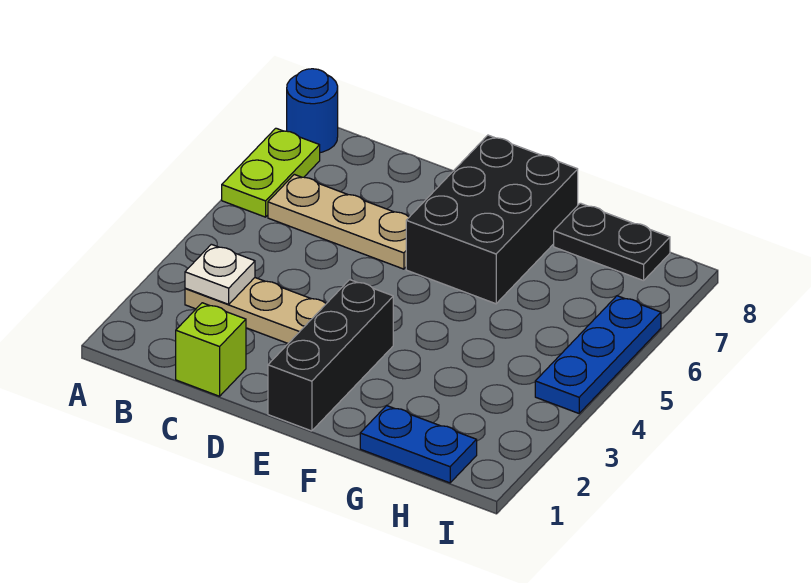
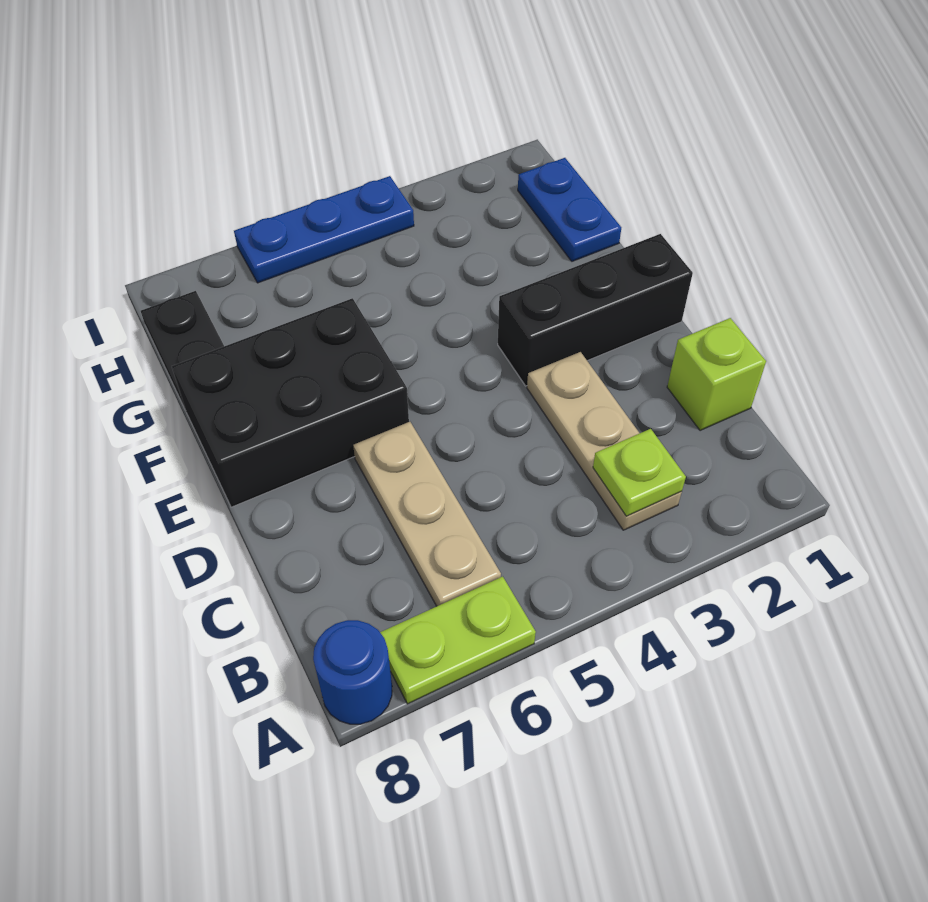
white plate B3 level 2 -> lime plate B3 level 2

